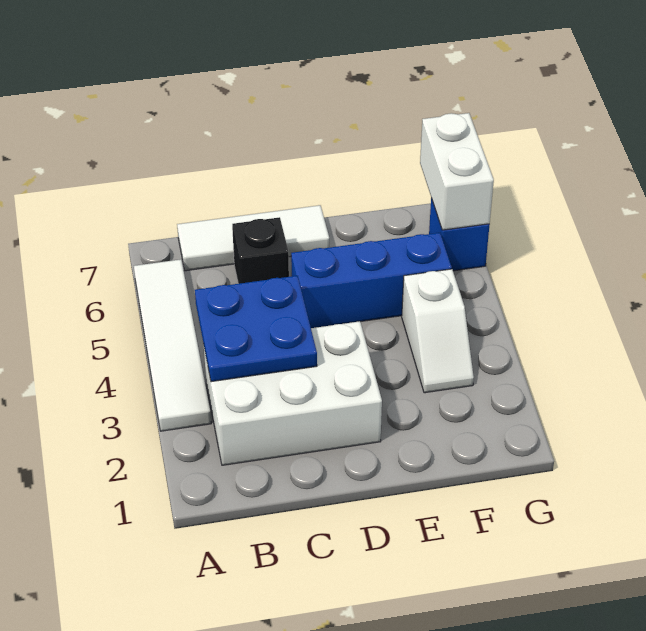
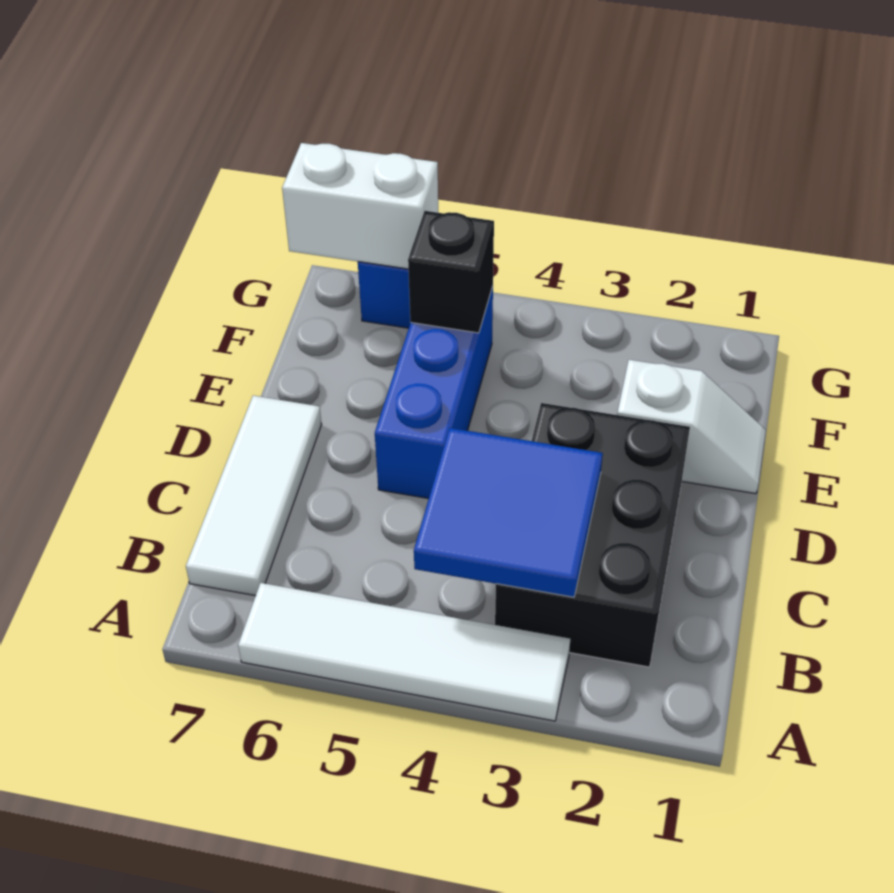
white brick B2:D3 level 1 -> black brick B2:D3 level 1
blue plate B3:C4 level 2 -> blue tile B3:C4 level 2
black brick C6 level 1 -> black brick F5 level 2
white slope F3:F4 level 1 top 4 -> white slope E1:E2 level 1 top 2

